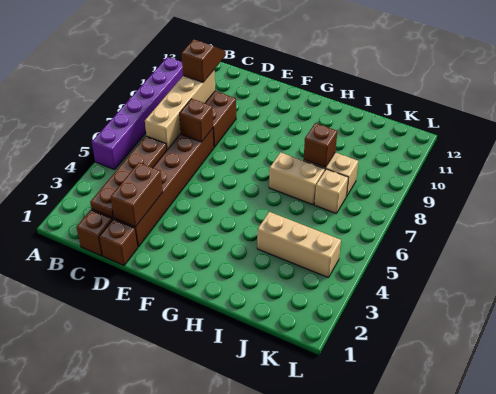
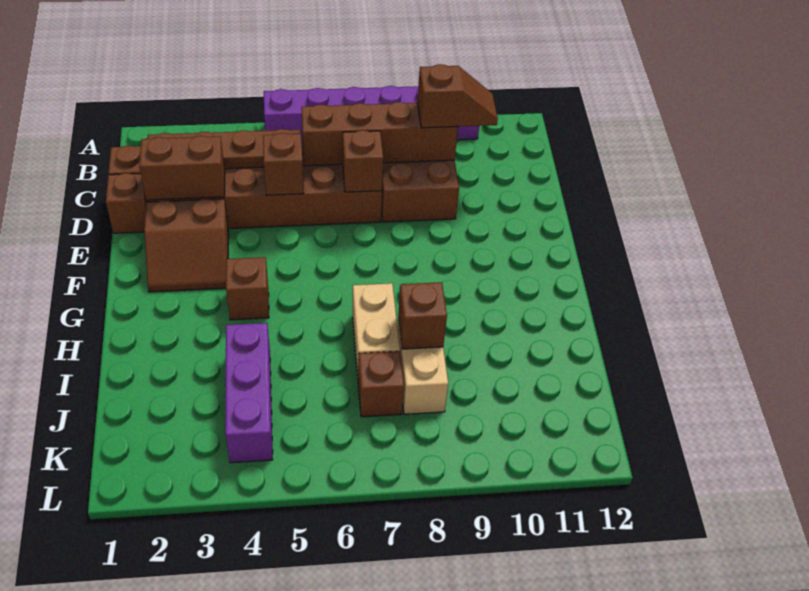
tan brick C6:C9 level 2 -> brown brick C6:C9 level 2
none -> brown brick D5 level 2
none -> brown slope E2:F3 level 1 top E
none -> brown brick G4 level 1
tan brick I4:K4 level 1 -> purple brick I4:K4 level 1
tan brick J7 level 1 -> brown brick J7 level 1

